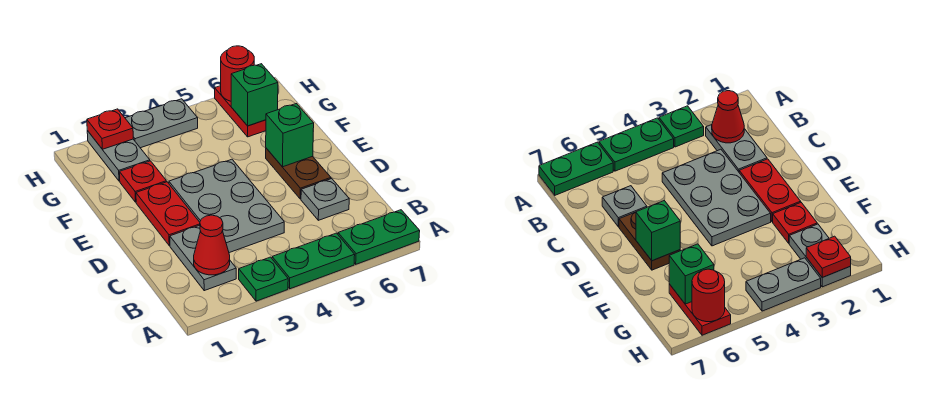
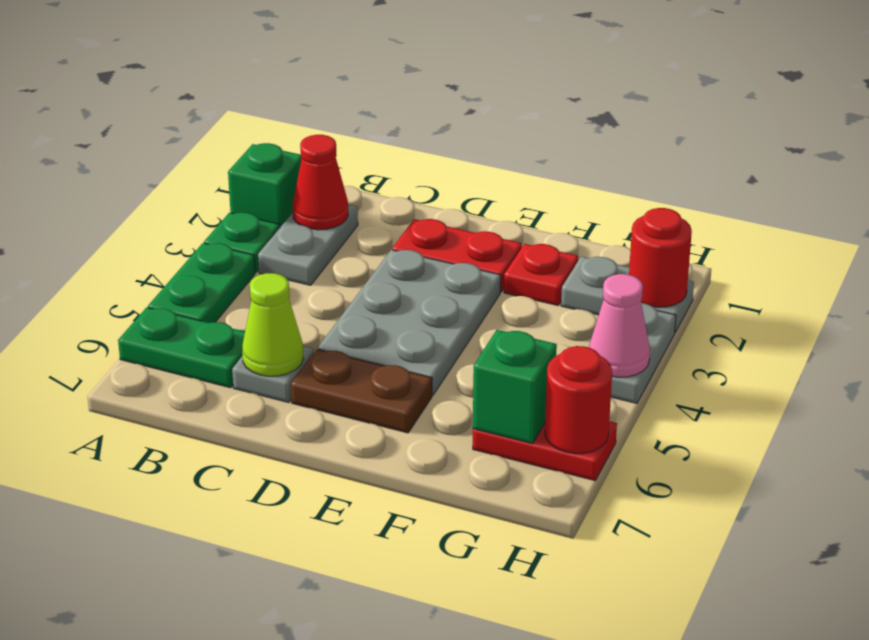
green plate A6:A7 level 1 -> green plate A6:B6 level 1
grey plate B2:C2 level 1 -> grey plate B2:B3 level 1
grey plate C3:E4 level 1 -> grey plate D3:E5 level 1
none -> lime cone C6 level 2
green brick E6 level 2 -> green brick A2 level 1
red plate H2 level 2 -> red round brick H2 level 2
none -> pink cone H4 level 2

